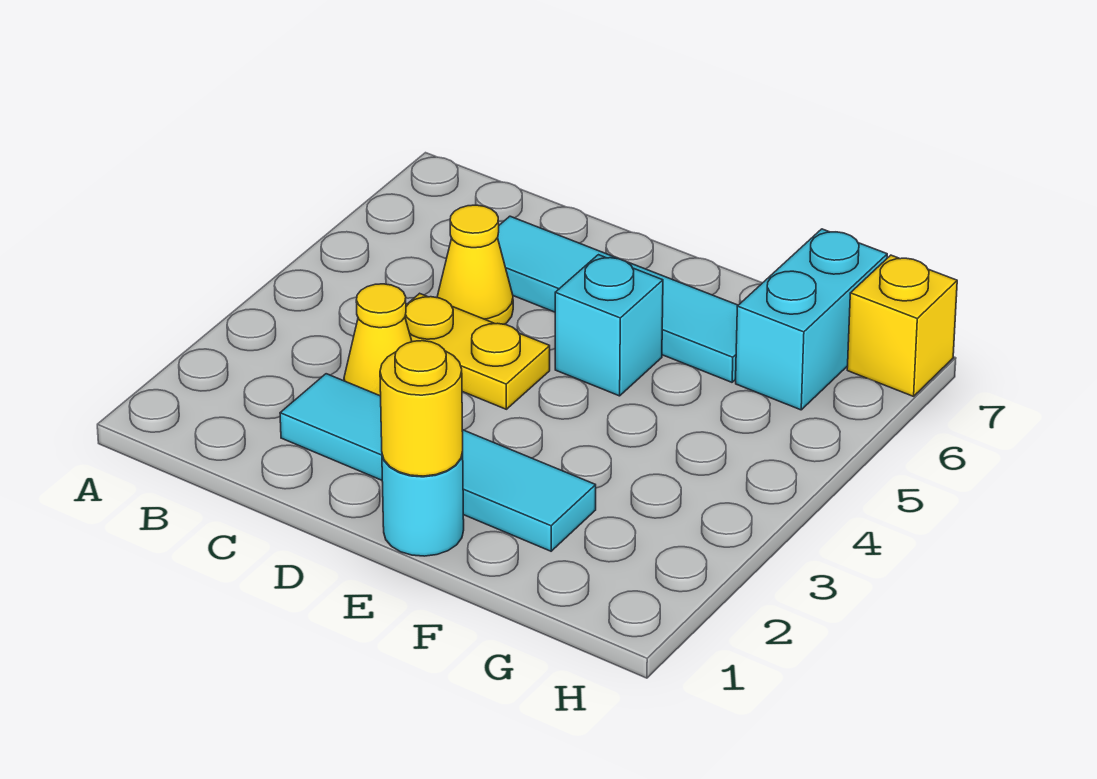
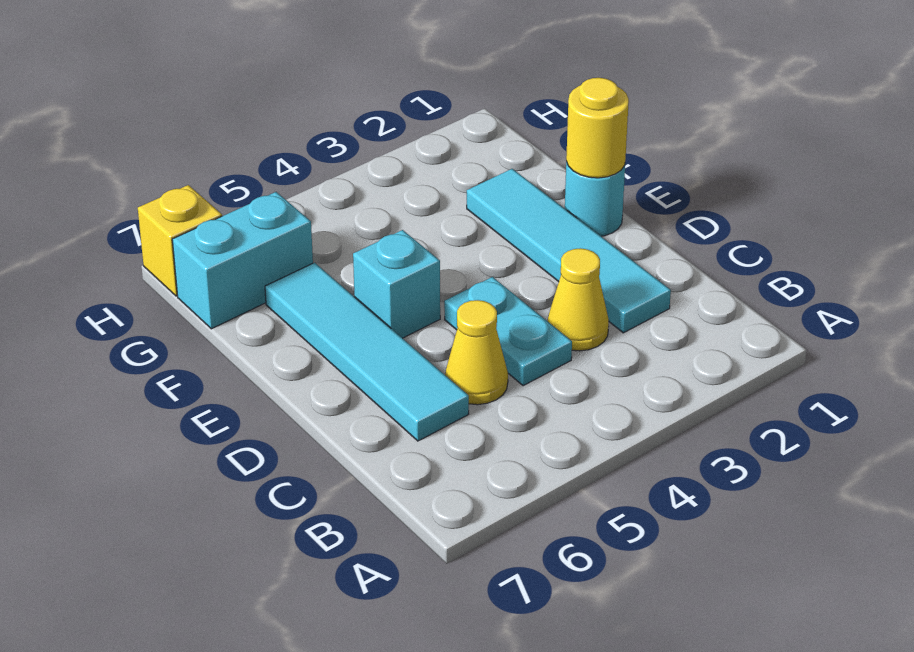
yellow plate C4:D4 level 1 -> cyan plate C4:D4 level 1

